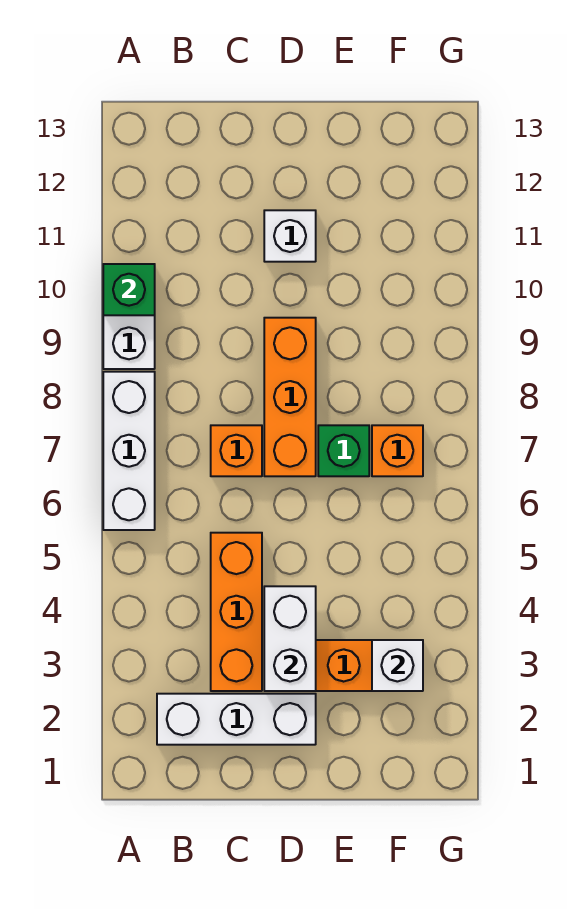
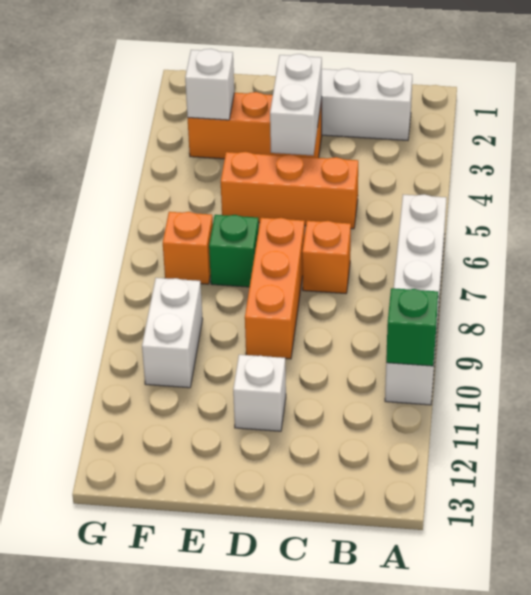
orange brick C3:C5 level 1 -> orange brick C5:E5 level 1
none -> white brick F9:F10 level 1

